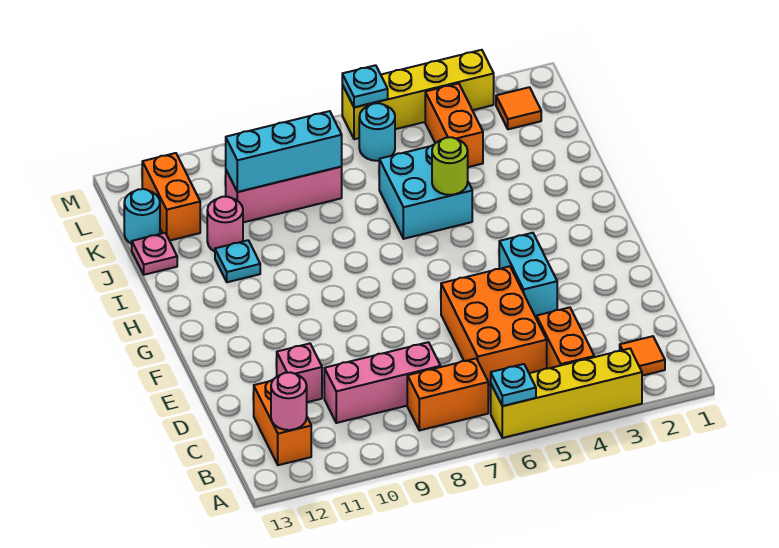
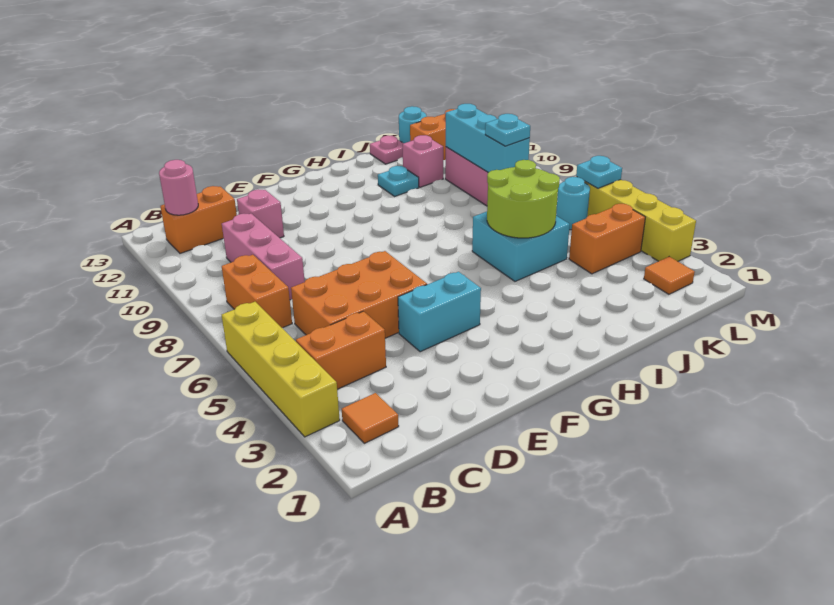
cyan plate A6 level 2 -> cyan plate K8 level 3
lime round brick I5 level 2 -> lime round brick I5:J6 level 2
pink round brick J11 level 1 -> pink brick J11 level 1

